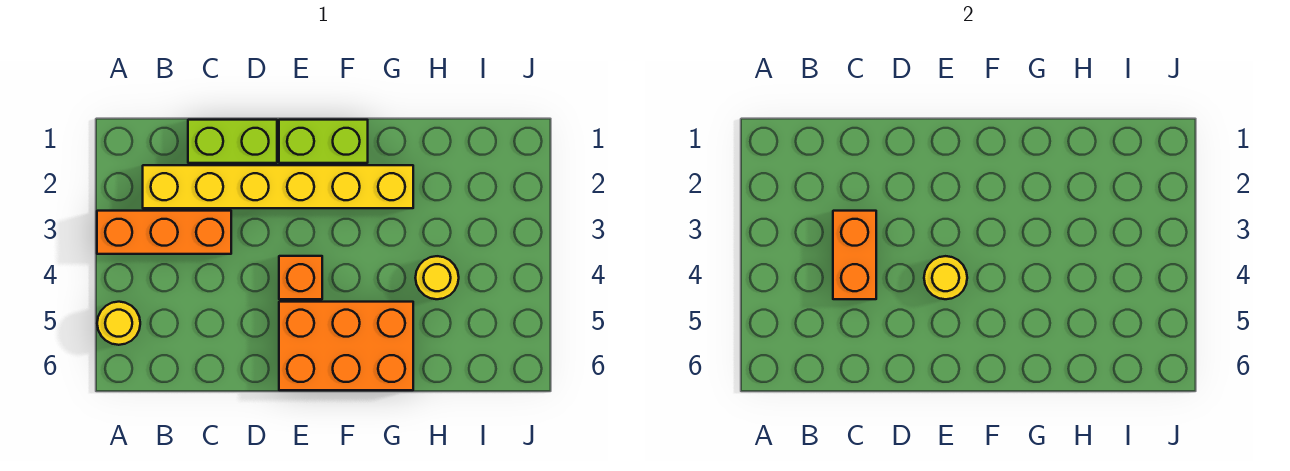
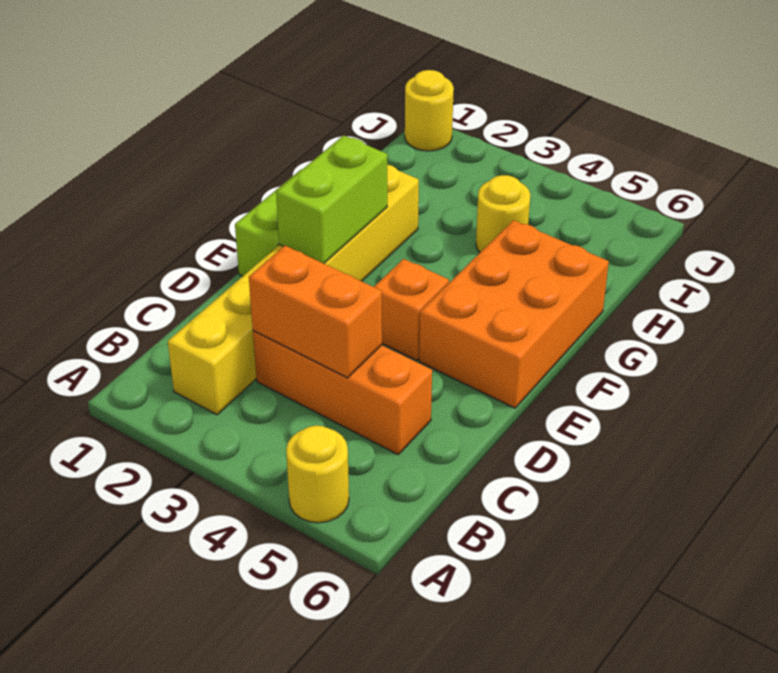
orange brick A3:C3 level 1 -> orange brick C3:C5 level 1
lime brick C1:D1 level 1 -> lime brick E2:F2 level 2
yellow round brick E4 level 2 -> yellow round brick J1 level 1

